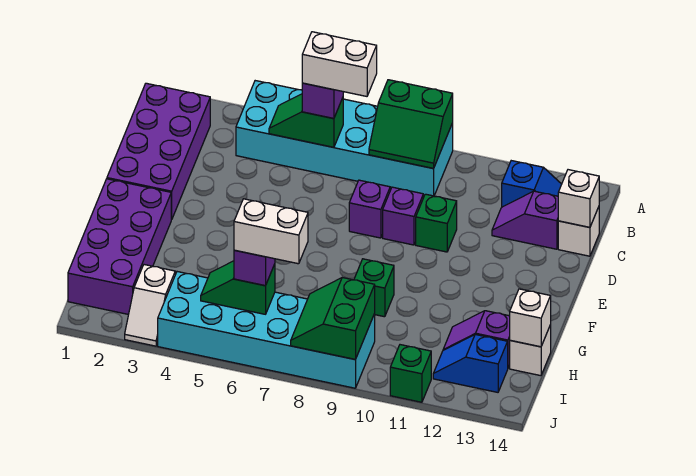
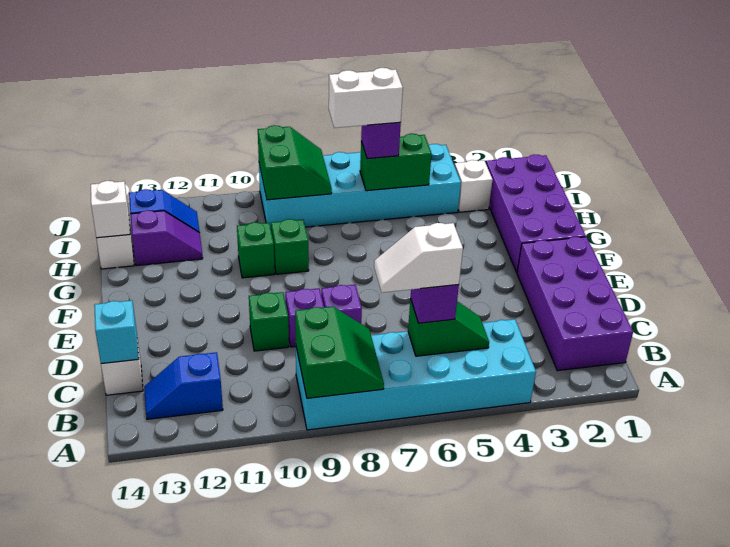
green slope A8:B9 level 2 top A -> green slope A8:B9 level 2 top 9
white brick B6:B7 level 4 -> white slope B6:B7 level 4 top 6
purple slope C12:C13 level 1 top 13 -> none
white brick C14 level 2 -> cyan brick C14 level 2
green slope I5:I6 level 2 top 6 -> green brick I5:I6 level 2
green brick J11 level 1 -> green brick G10 level 1

